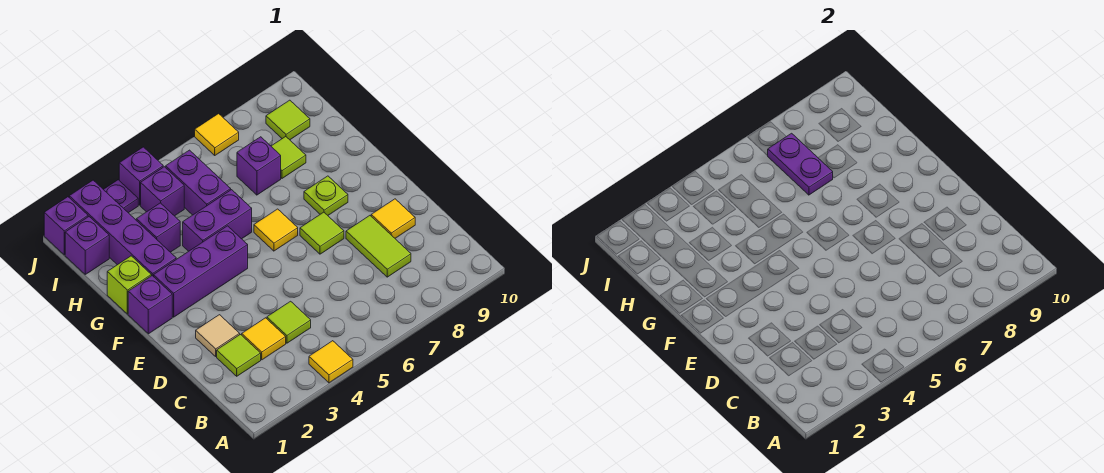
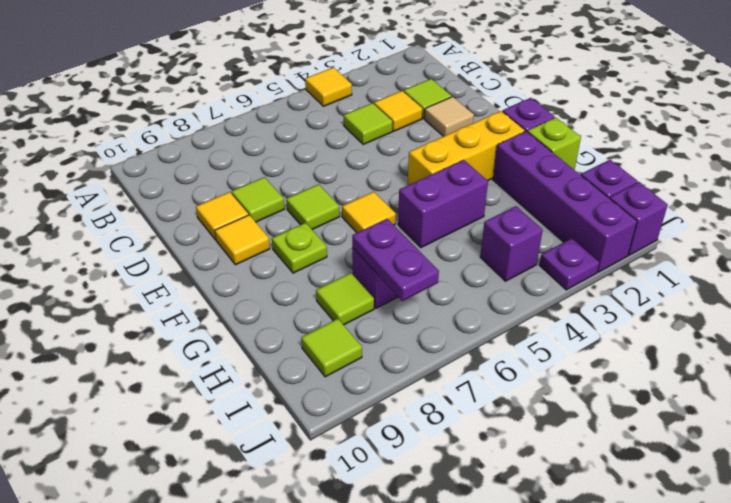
lime tile C8:D8 level 1 -> lime tile D8 level 1
purple brick F2:F4 level 1 -> yellow brick F2:F4 level 1
purple brick H3 level 1 -> none
purple brick H5:I5 level 1 -> none
purple brick J4 level 1 -> none
yellow tile J7 level 1 -> yellow tile E9 level 1

